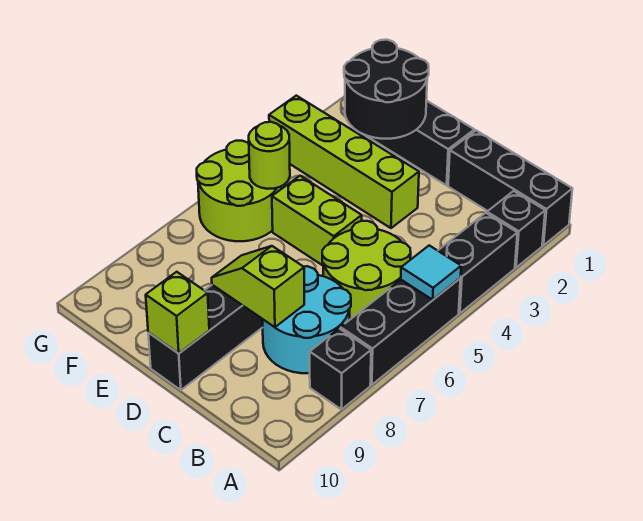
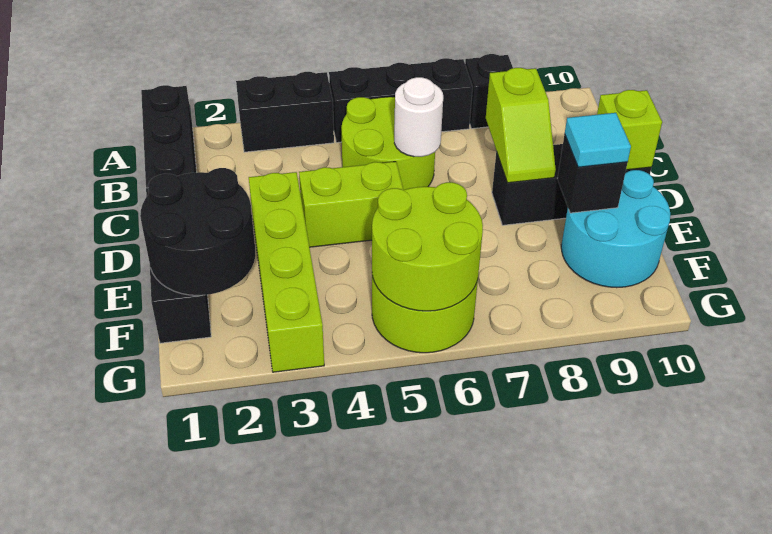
black brick A2 level 1 -> black brick E9 level 2
cyan tile A5 level 2 -> cyan tile E9 level 3
cyan round brick B7:C8 level 1 -> cyan round brick E9:F10 level 1
none -> white round brick C6 level 2
lime brick D5:E5 level 1 -> lime brick D4:D5 level 1
lime round brick F5 level 2 -> lime round brick F5:G6 level 2

